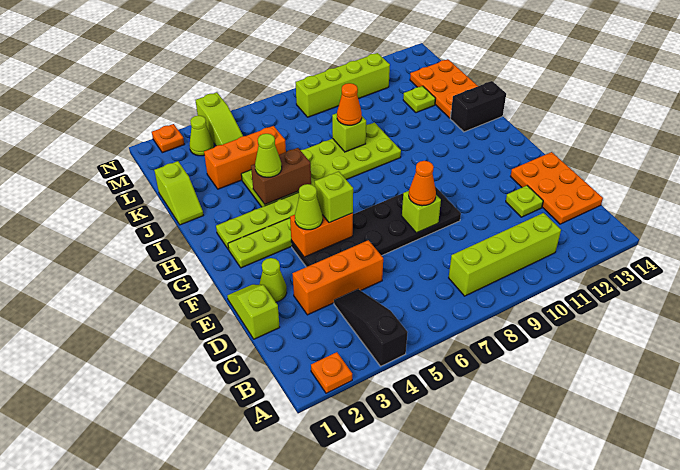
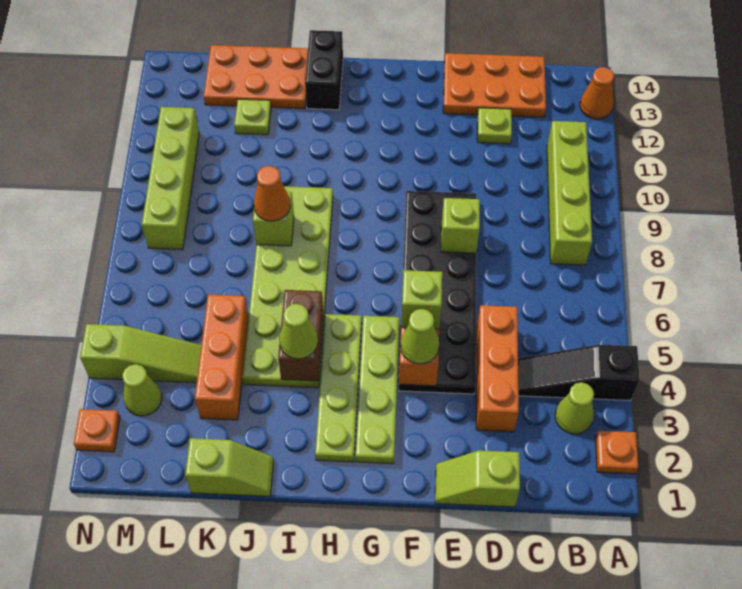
lime cone E2 level 1 -> lime cone B3 level 1
orange cone E8 level 3 -> orange cone A13 level 1

